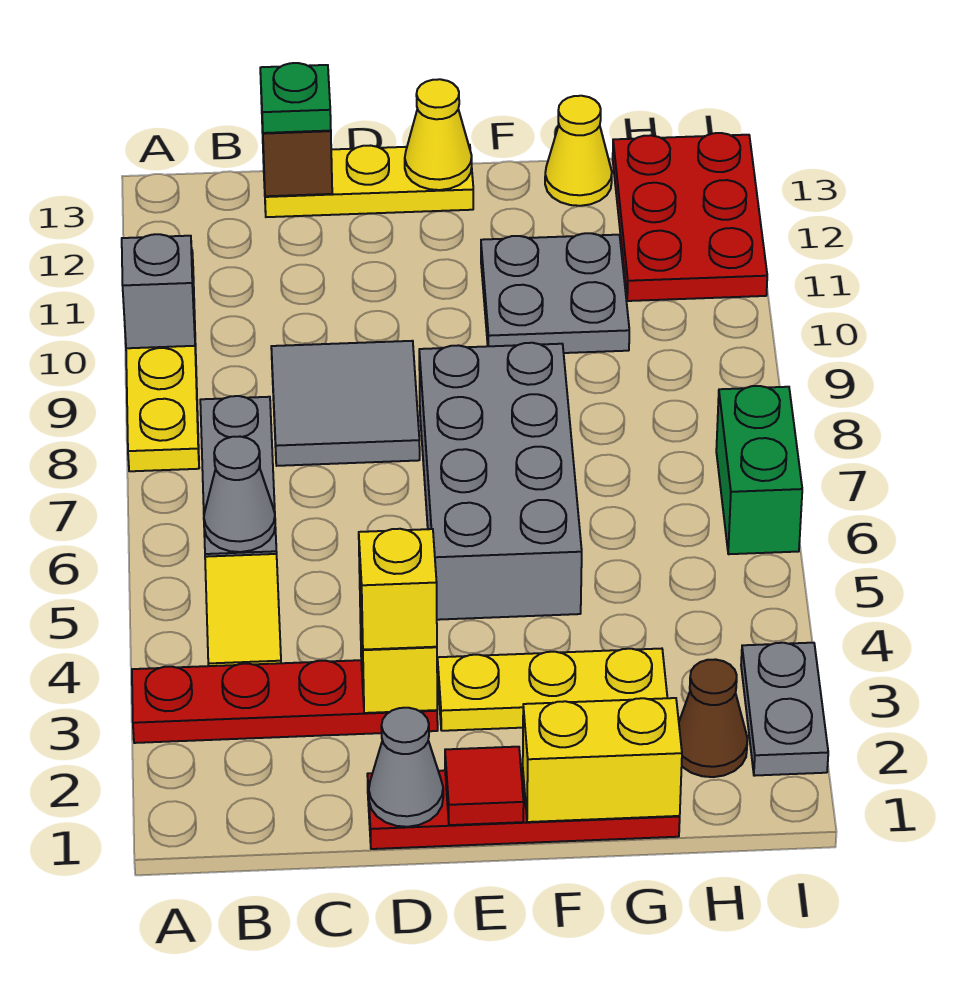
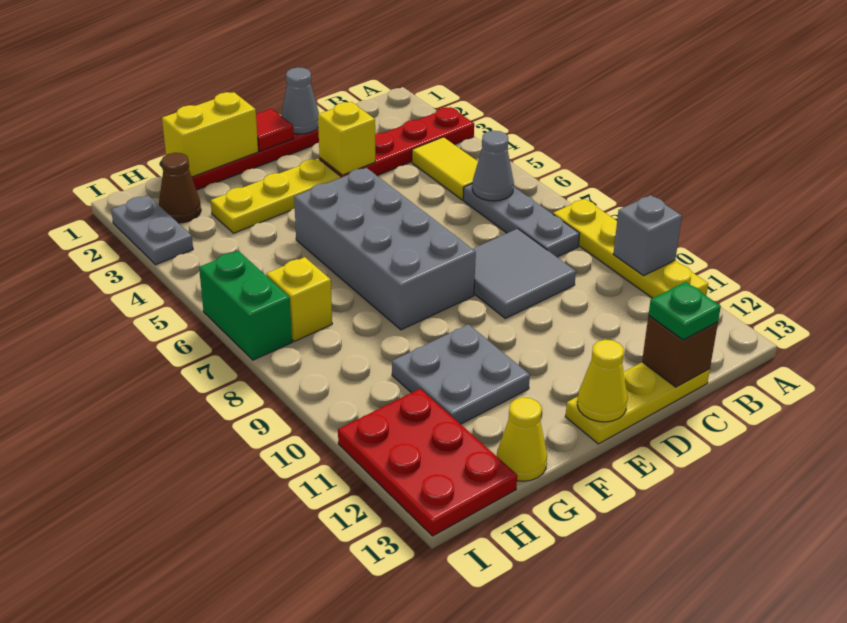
yellow brick D3 level 3 -> yellow brick H7 level 1

